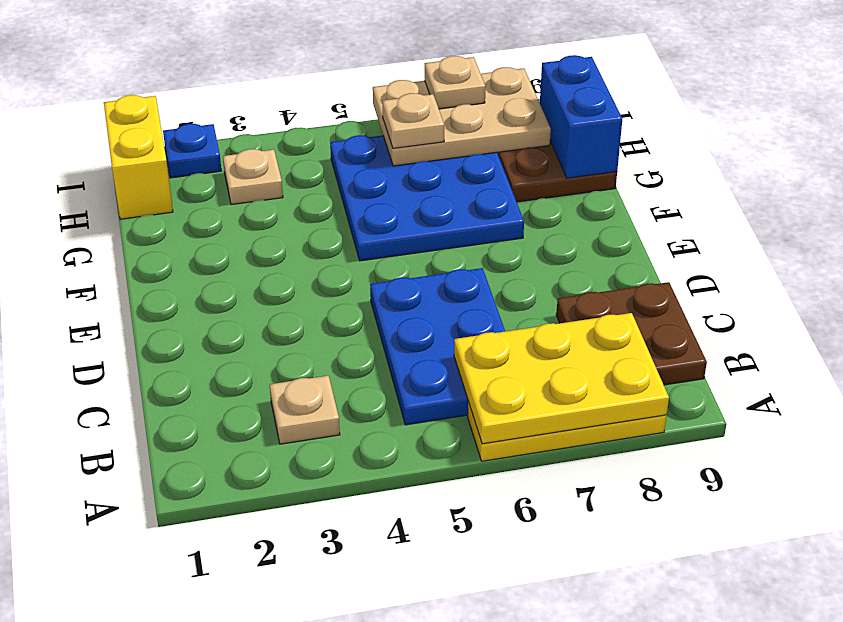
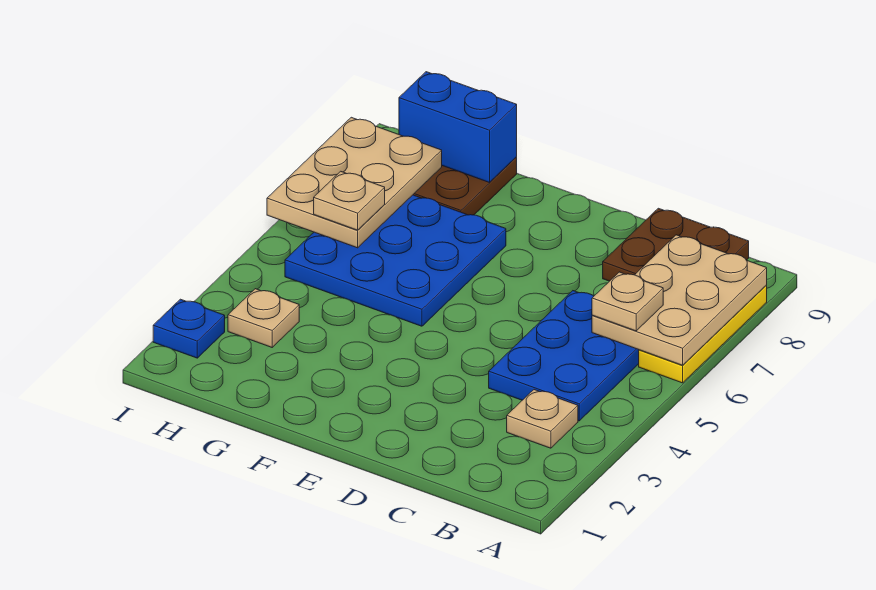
yellow plate A6:B8 level 2 -> tan plate A6:B8 level 2
blue plate B5:D6 level 1 -> blue plate B4:C6 level 1
yellow brick H1:I1 level 1 -> none
tan plate I7 level 3 -> tan plate B6 level 3

